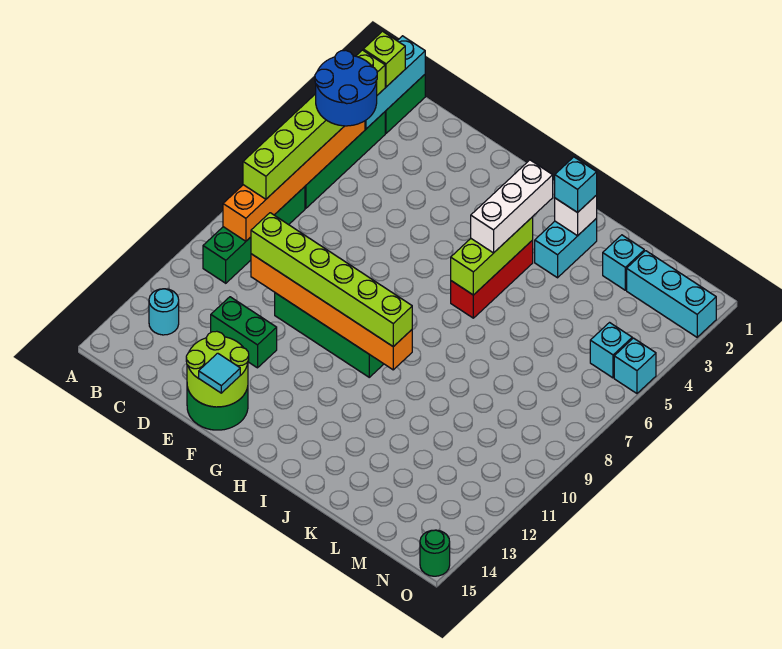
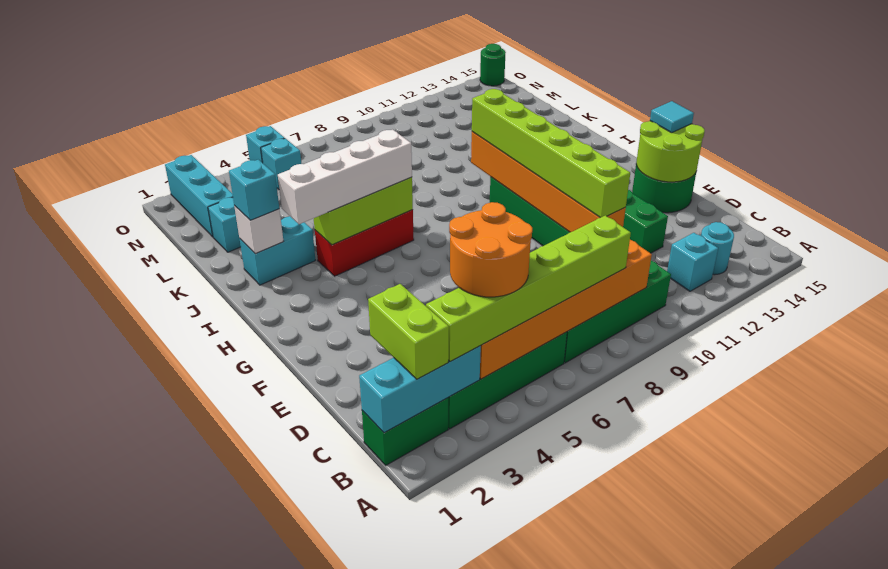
lime brick B2 level 3 -> lime brick B2:C2 level 3
blue round brick B4:C5 level 4 -> orange round brick B4:C5 level 4
none -> cyan brick B12 level 1
white brick I3:I5 level 3 -> white brick I3:I6 level 3

